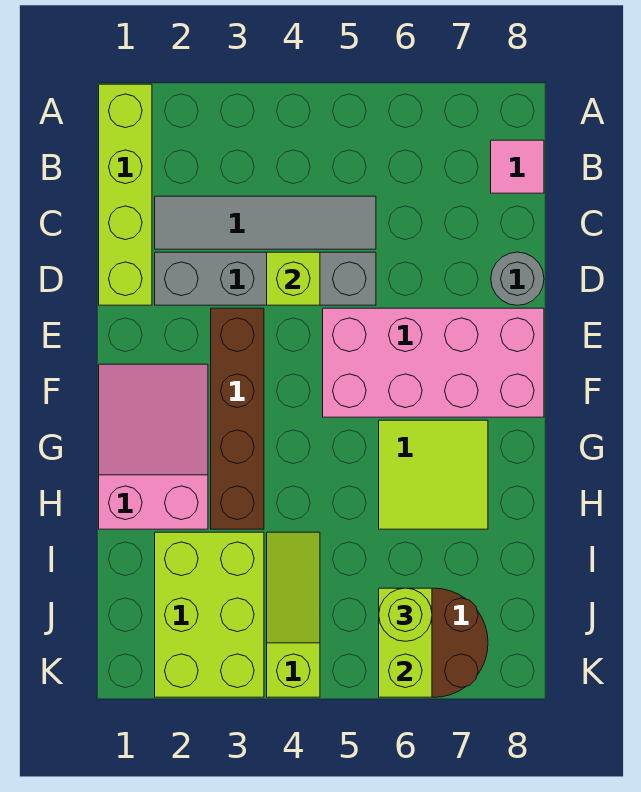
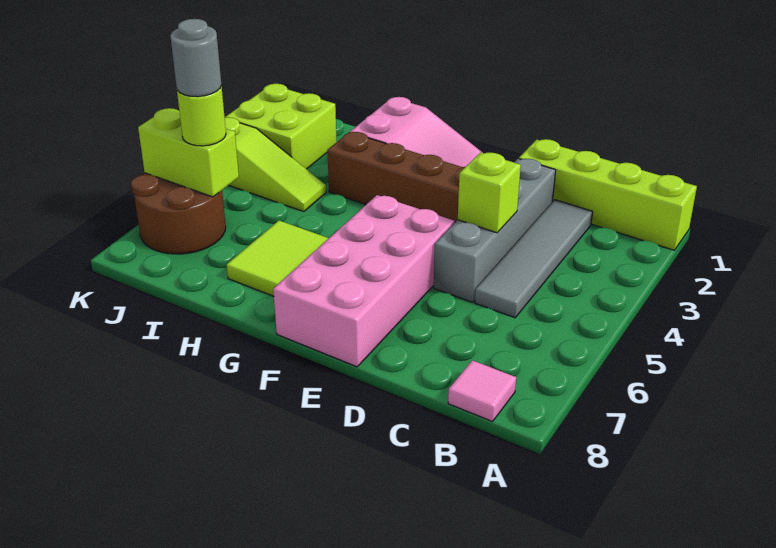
grey round brick D8 level 1 -> grey round brick J6 level 4
lime brick I2:K3 level 1 -> lime brick J2:K3 level 1

